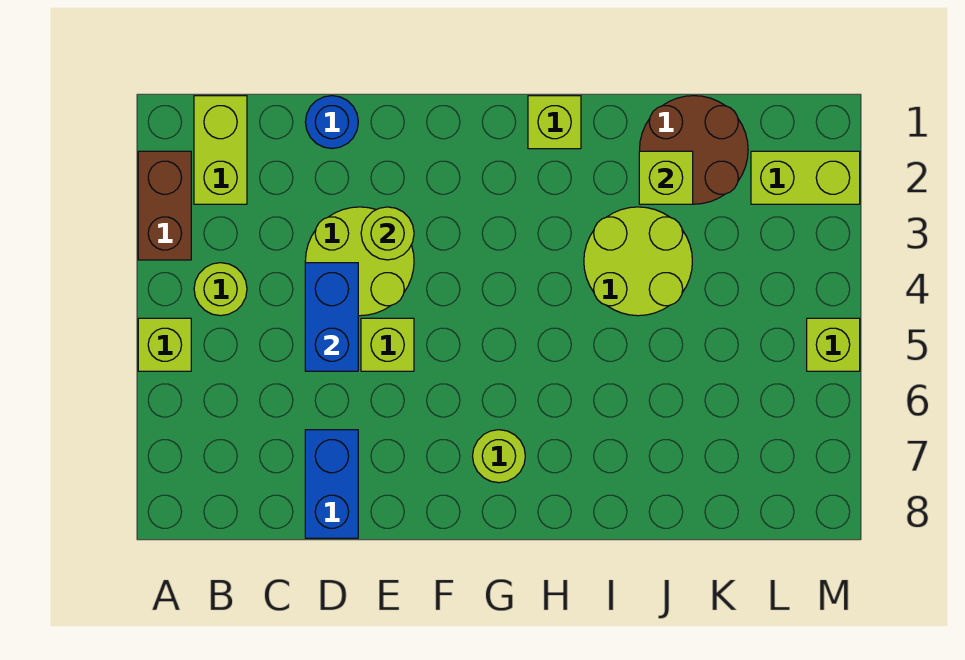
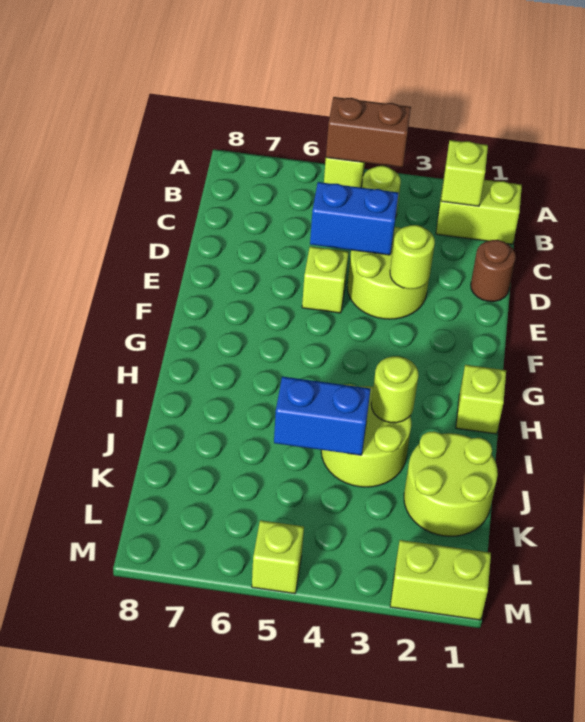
brown brick A2:A3 level 1 -> brown brick A4:A5 level 2
blue round brick D1 level 1 -> brown round brick D1 level 1
blue brick D7:D8 level 1 -> blue brick J4:J5 level 2
lime round brick G7 level 1 -> lime round brick I3 level 2
brown round brick J1:K2 level 1 -> lime round brick J1:K2 level 1
lime brick J2 level 2 -> lime brick B2 level 2
lime brick L2:M2 level 1 -> lime brick M1:M2 level 1

